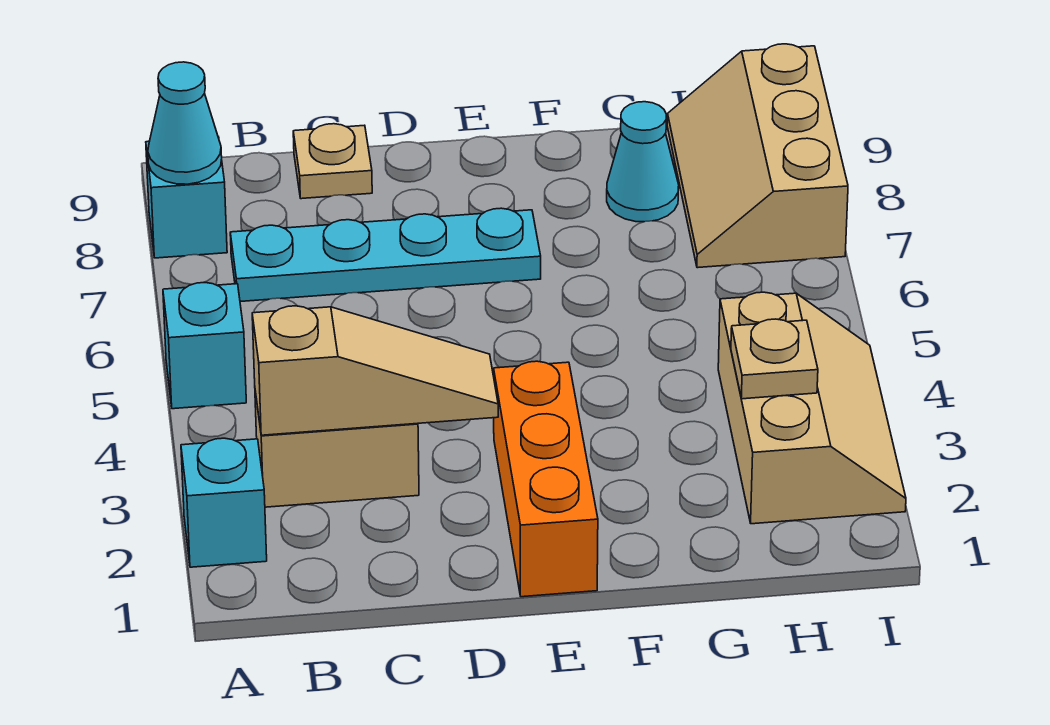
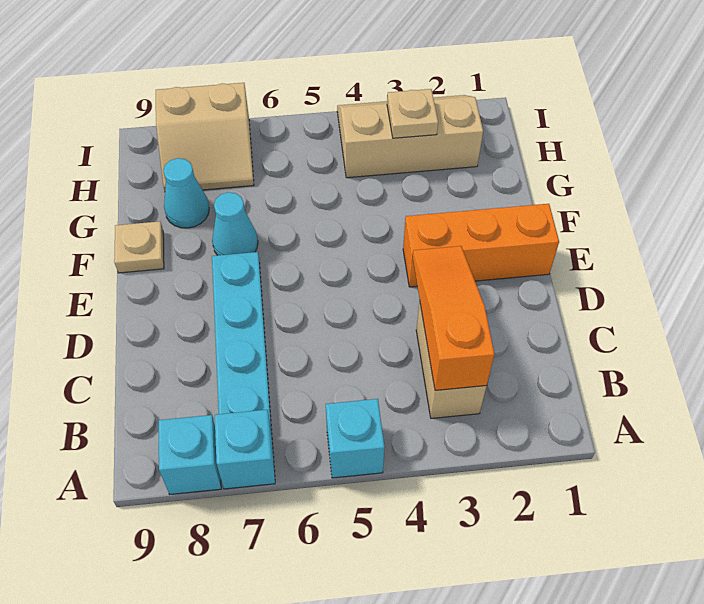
cyan brick A2 level 1 -> cyan brick A7 level 1
cyan cone A8 level 2 -> cyan cone F7 level 1
tan slope B3:D3 level 2 top B -> orange slope B3:D3 level 2 top B
tan plate C9 level 1 -> tan plate F9 level 1
tan slope H7:I9 level 1 top I -> tan slope H7:I8 level 1 top I

